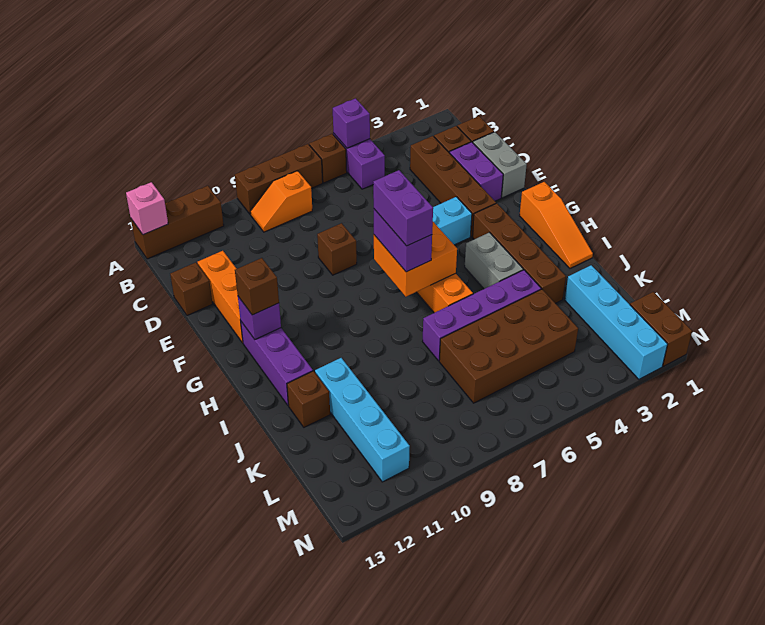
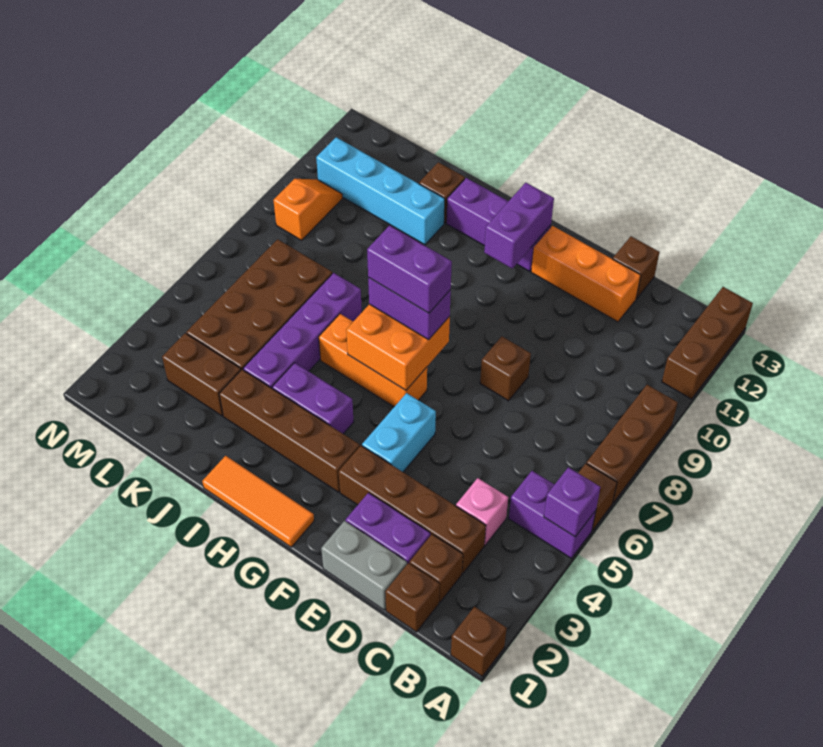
pink brick A13 level 2 -> pink brick C4 level 1
orange slope B8:B9 level 1 top 8 -> orange slope M9:M10 level 1 top 9
orange slope G1:I1 level 1 top G -> orange tile G1:I1 level 1
purple brick G12 level 2 -> purple brick G11:G12 level 2
brown brick G12 level 3 -> brown brick A1 level 1
grey brick H4:I4 level 1 -> purple brick H4:I4 level 1
cyan brick K2:N2 level 1 -> none
brown brick M1:N1 level 1 -> brown brick K3:L3 level 1

